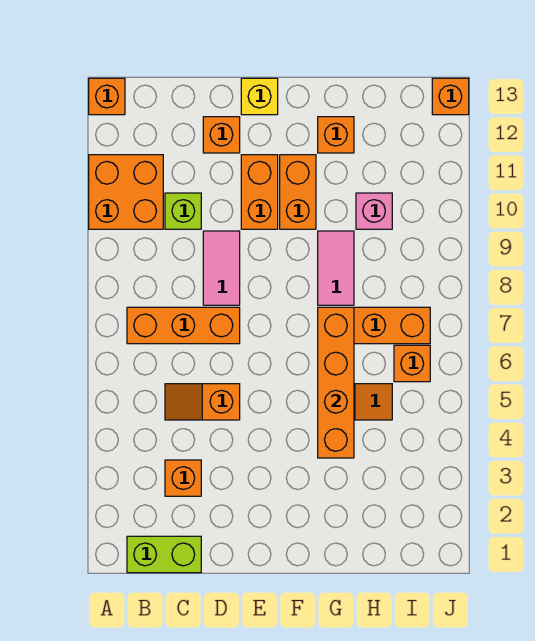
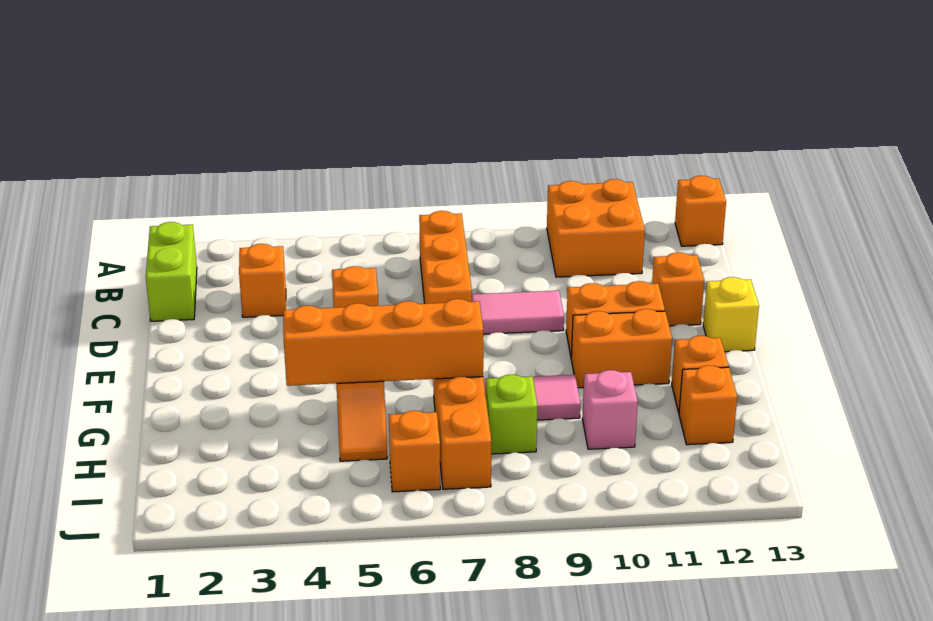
lime brick C10 level 1 -> lime brick H8 level 1
orange brick J13 level 1 -> orange brick H12 level 1

